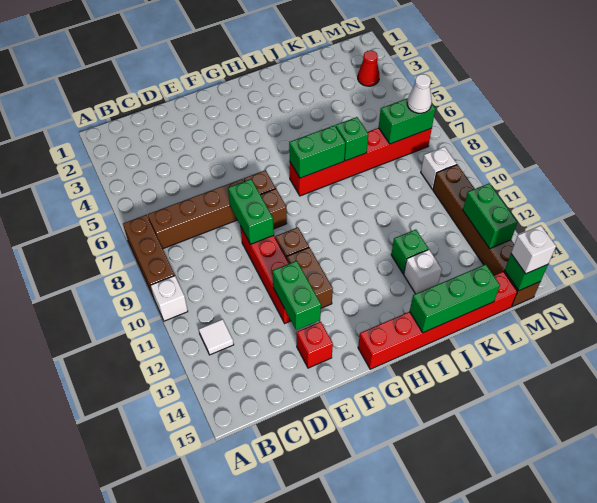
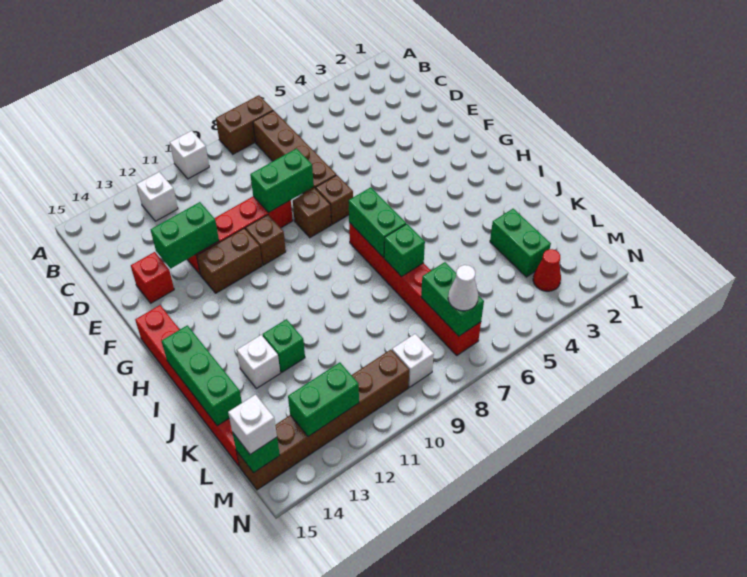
brown brick A7:A9 level 1 -> brown brick A7:A8 level 1
white tile B12 level 1 -> white brick B12 level 1
none -> green brick K3:L3 level 1

